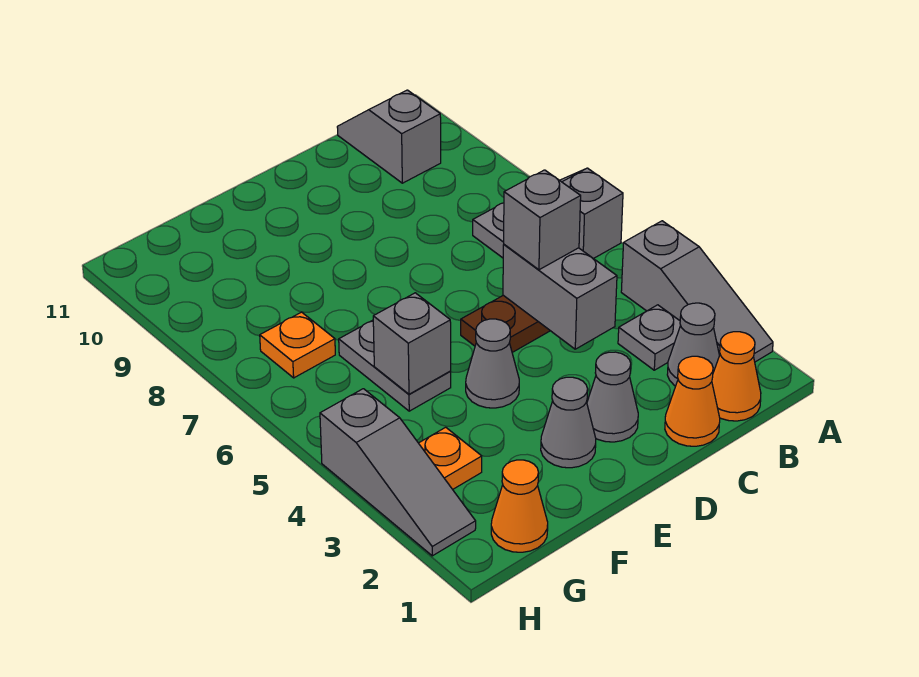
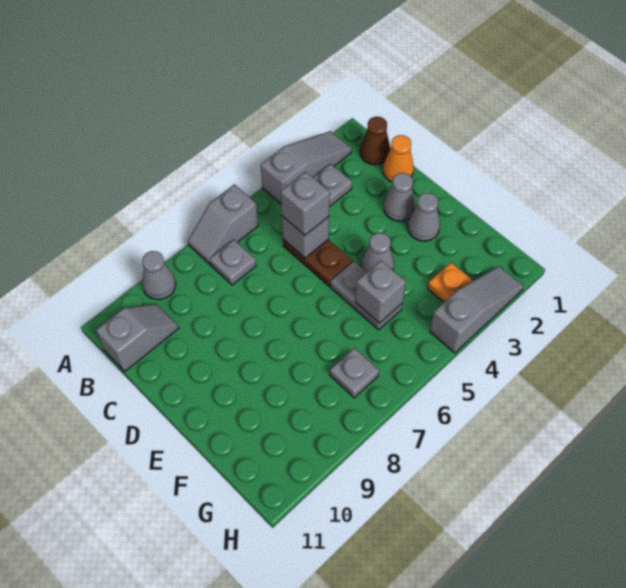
orange cone B1 level 1 -> brown cone B1 level 1
grey cone B2 level 1 -> grey cone A9 level 1
grey slope B10:B11 level 1 top 10 -> grey slope B10:B11 level 1 top 11
grey brick C4:C5 level 2 -> grey brick C5 level 2
grey plate F5:F6 level 1 -> grey plate E5:F5 level 1
orange cone G1 level 1 -> none
orange plate G7 level 1 -> grey plate G7 level 1

